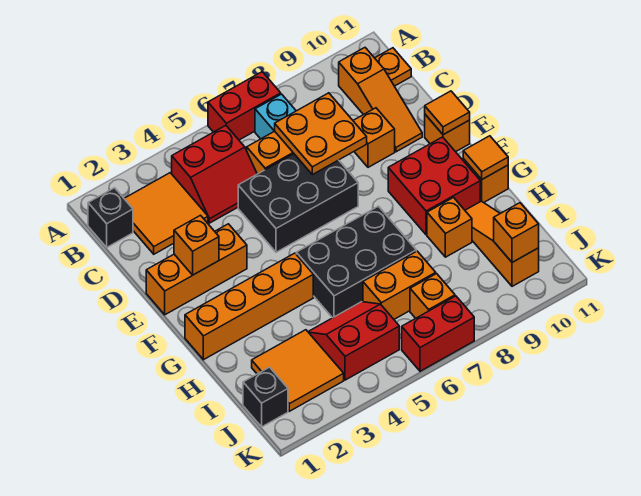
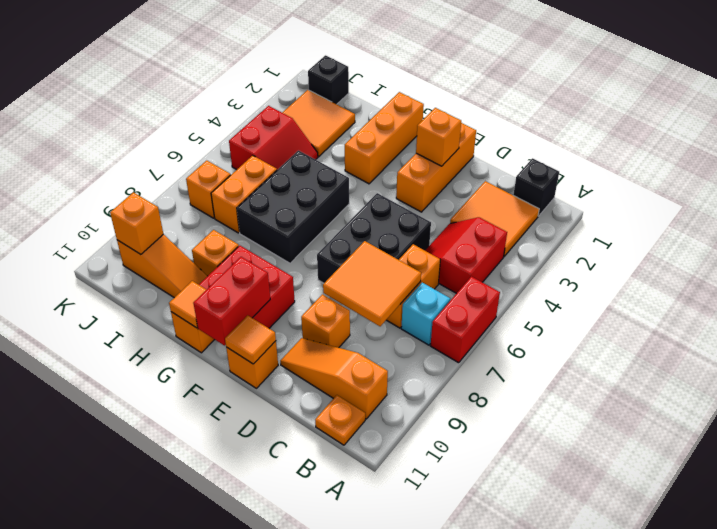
orange plate C7:D8 level 2 -> orange tile C7:D8 level 2
orange brick G1:G4 level 1 -> orange brick G1:G3 level 1
red brick K6:K7 level 1 -> red brick F10:F11 level 2

